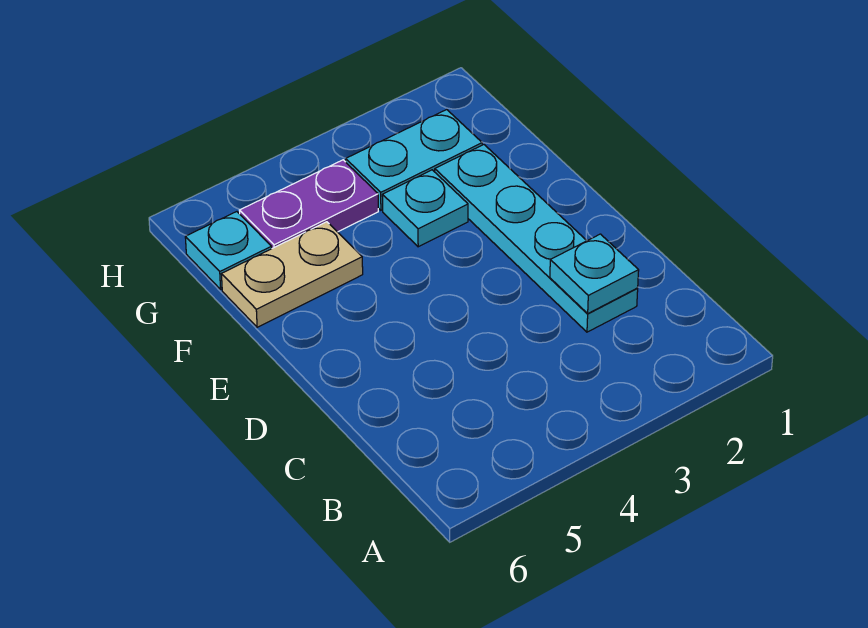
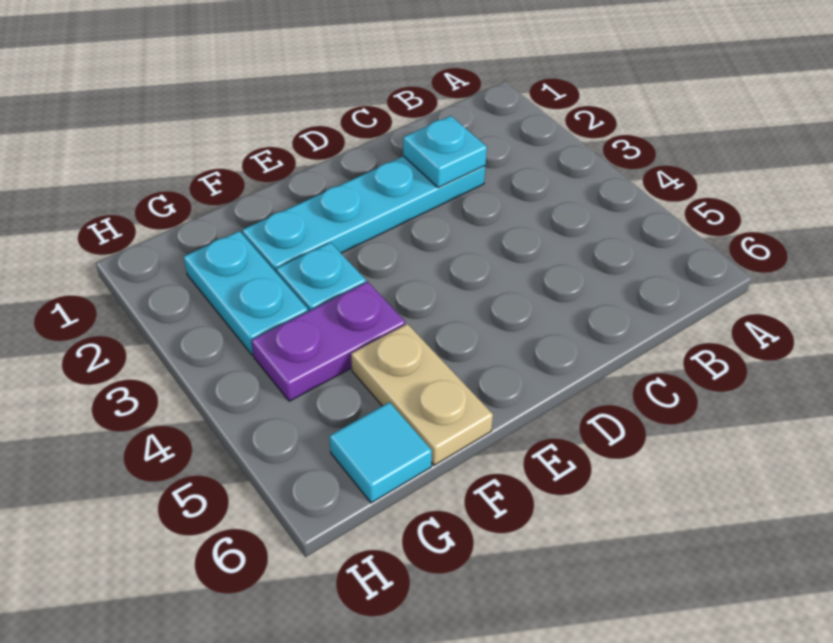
purple plate G4:G5 level 1 -> purple plate F4:G4 level 1
cyan plate G6 level 1 -> cyan tile G6 level 1

